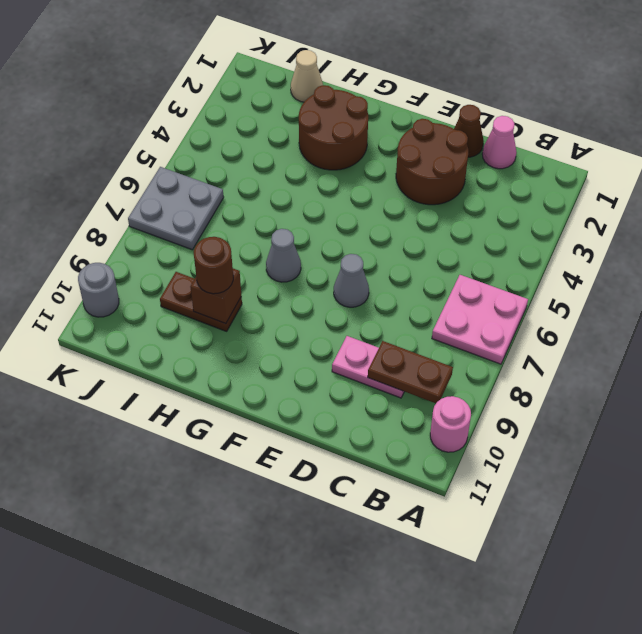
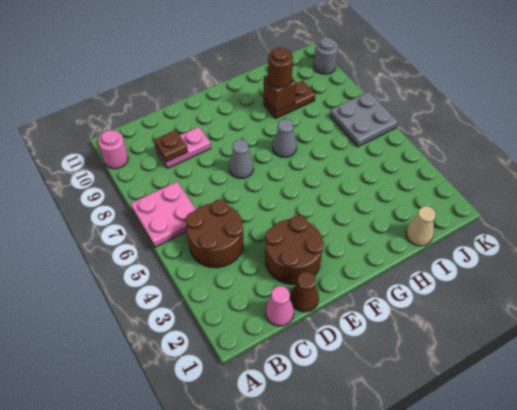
brown plate B9:C9 level 2 -> brown plate C9 level 2
brown round brick G2:H3 level 1 -> brown round brick B4:C5 level 1

